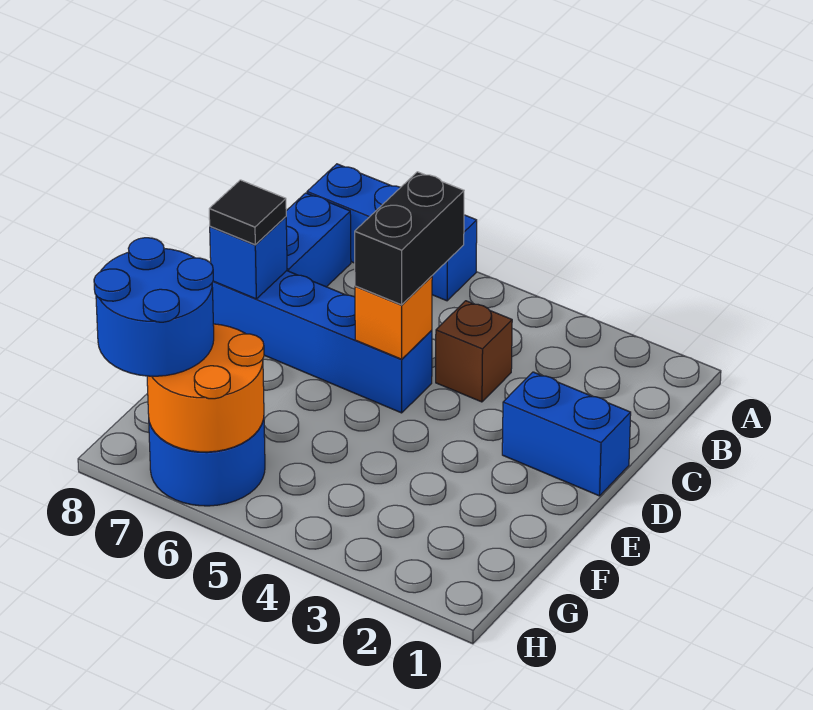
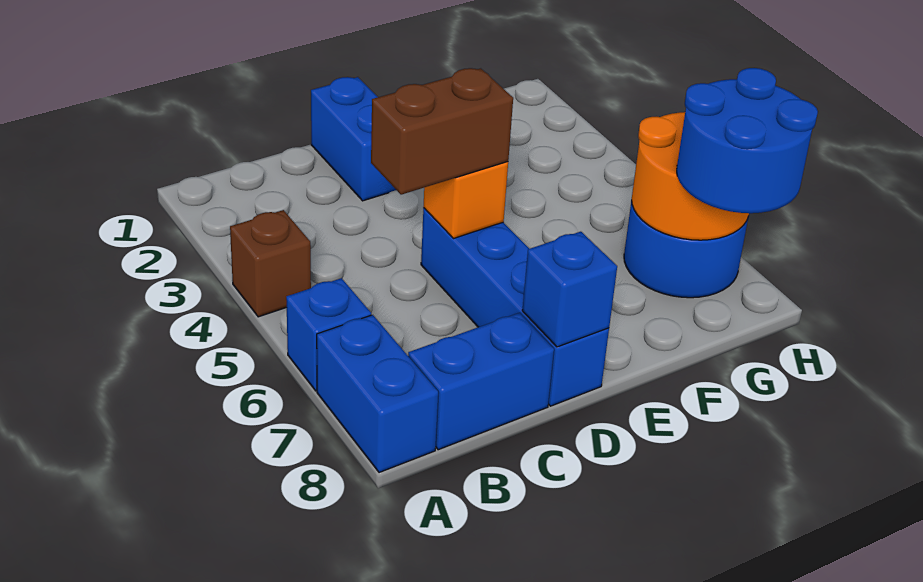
brown brick C4 level 1 -> brown brick A4 level 1
black brick C5:D5 level 3 -> brown brick C5:D5 level 3
black tile D8 level 3 -> none

